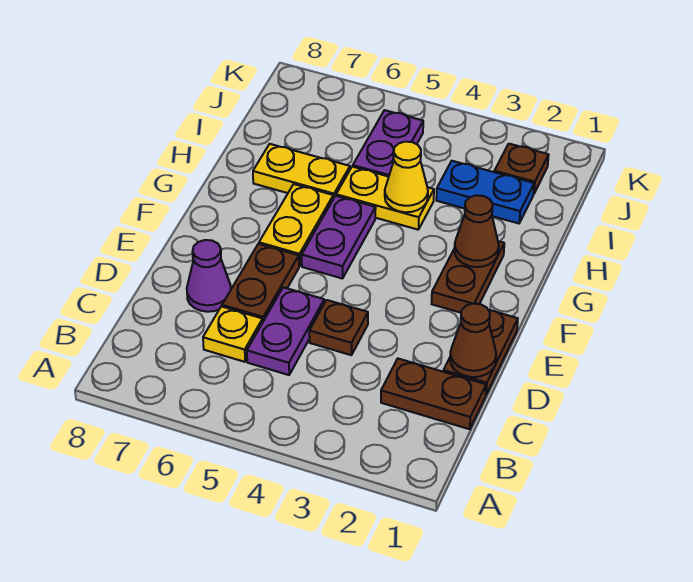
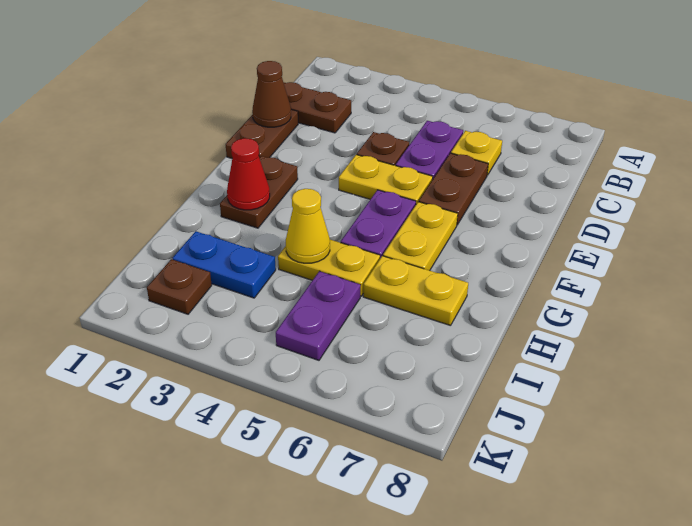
purple cone D7 level 1 -> none
none -> yellow plate E4:E5 level 1
brown cone G2 level 2 -> red cone G2 level 2

